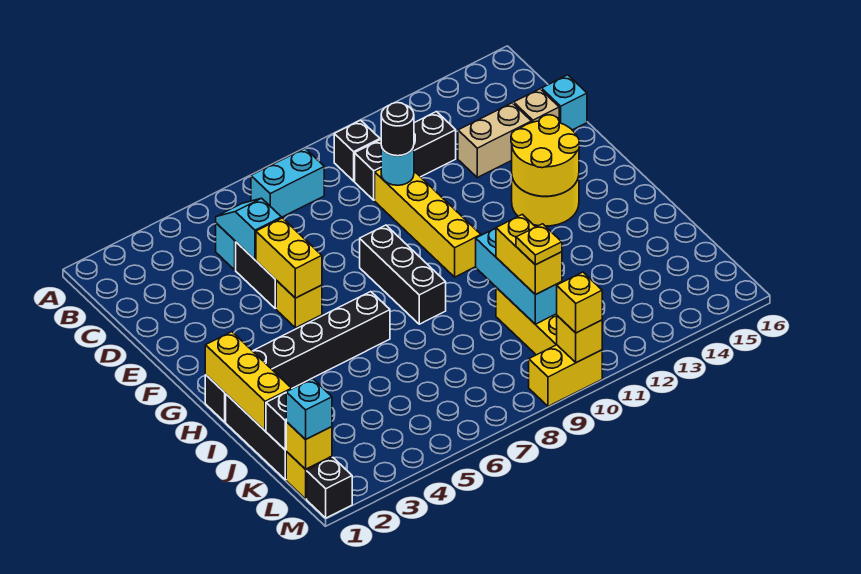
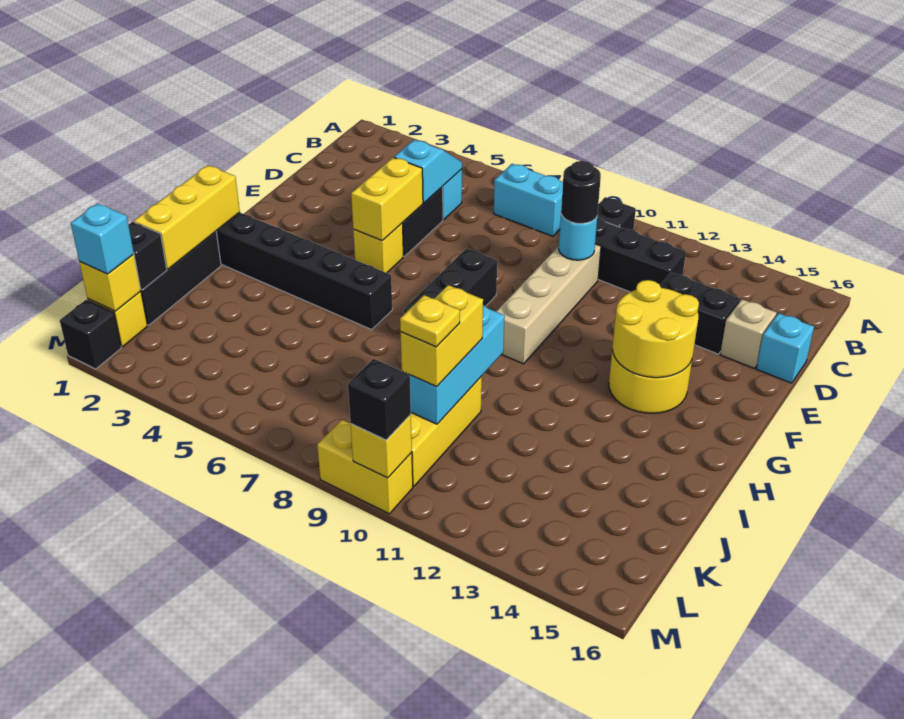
yellow brick D10:G10 level 1 -> tan brick D10:G10 level 1
tan brick D13:D14 level 1 -> black brick D13:D14 level 1
yellow brick M10 level 3 -> black brick M10 level 3

